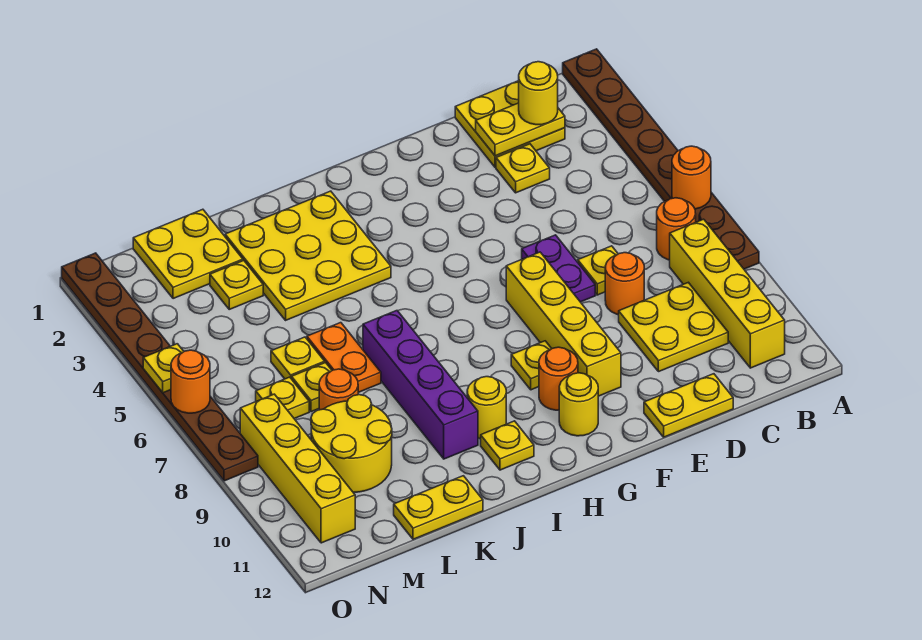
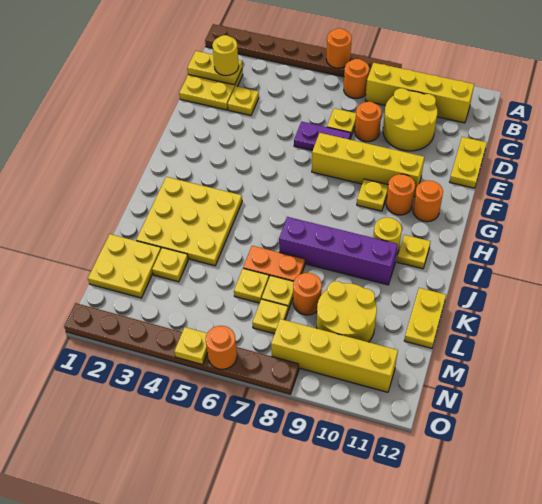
yellow plate C2:D2 level 2 -> yellow plate C1:C2 level 2
yellow plate C9:D10 level 1 -> yellow round brick C9:D10 level 1
yellow round brick G11 level 1 -> orange round brick G11 level 1

